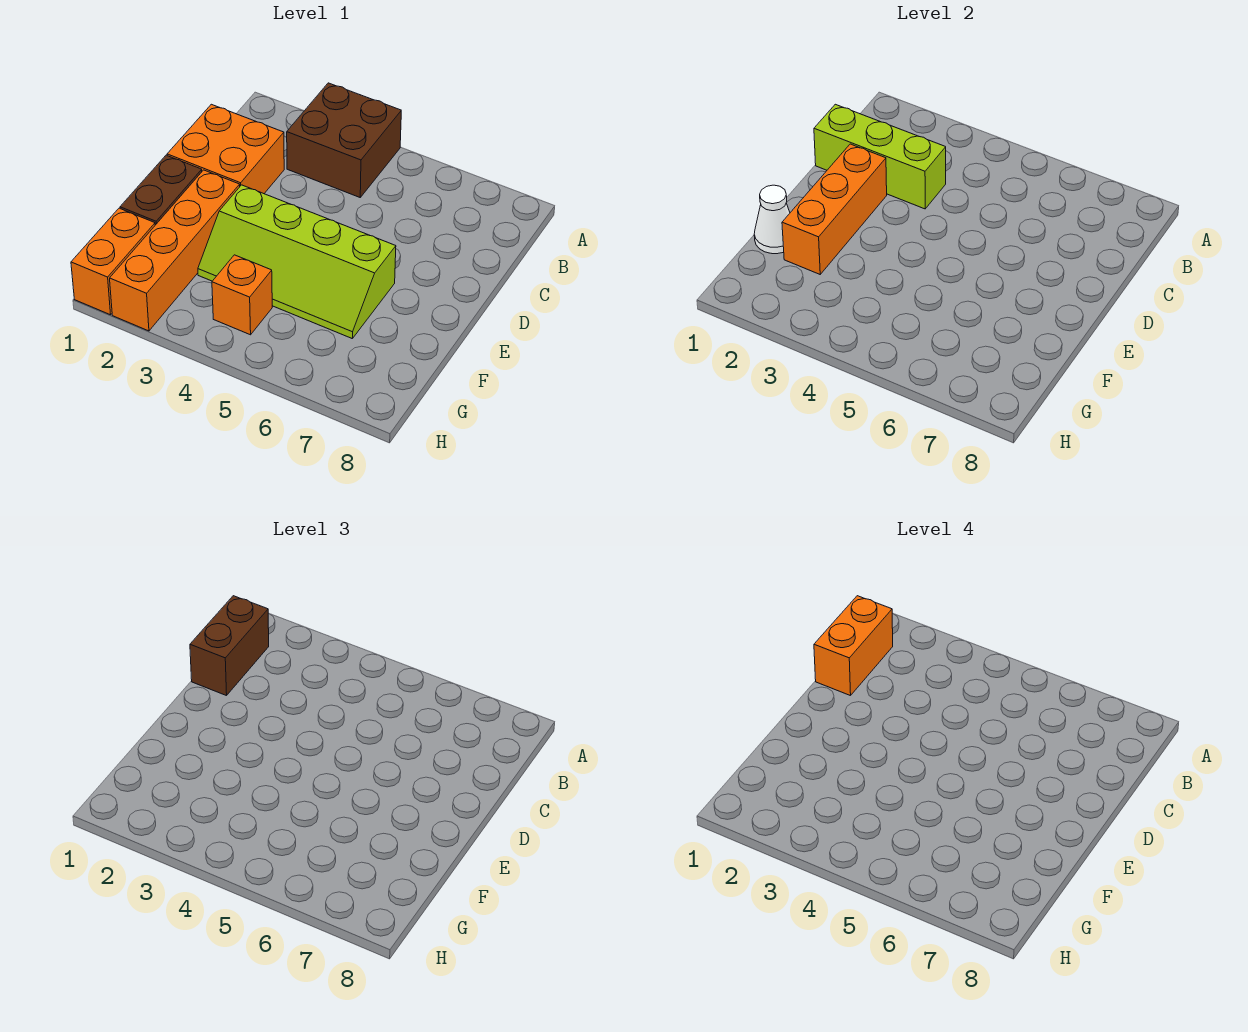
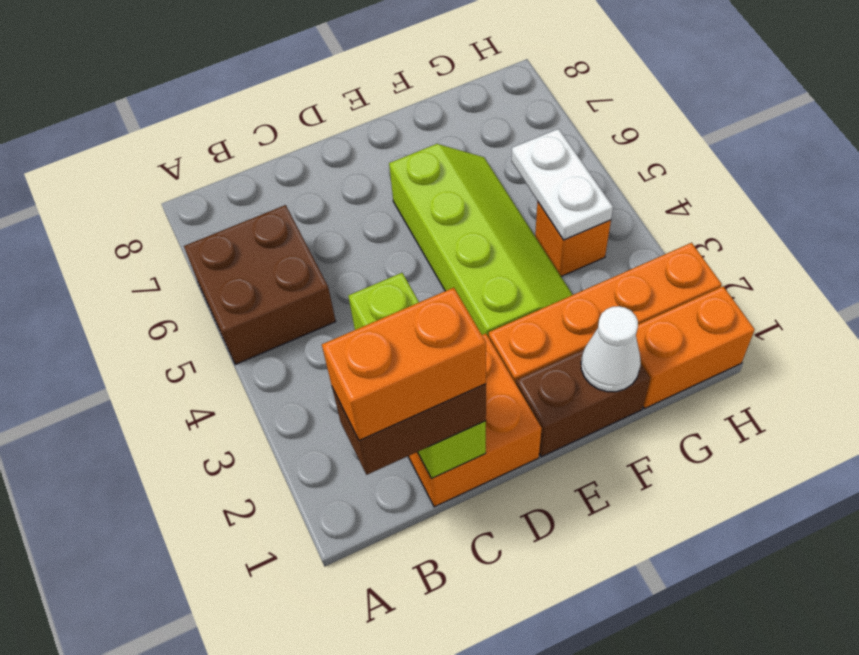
brown brick A3:B4 level 1 -> brown brick A5:B6 level 1
orange brick D2:F2 level 2 -> none
none -> white plate G4:G5 level 2

